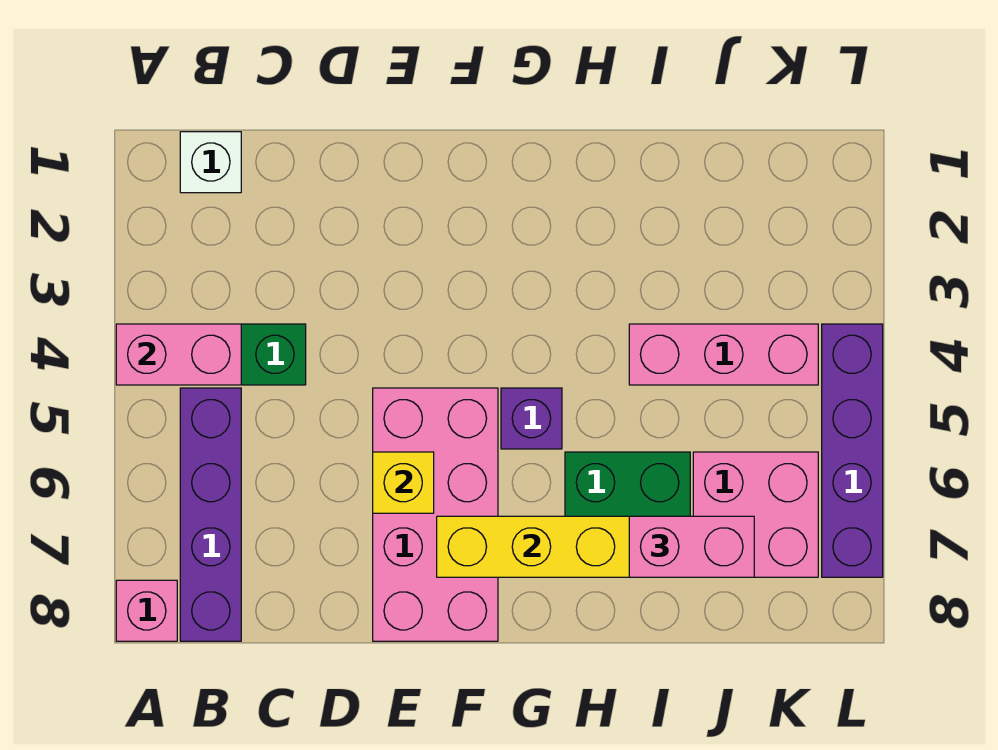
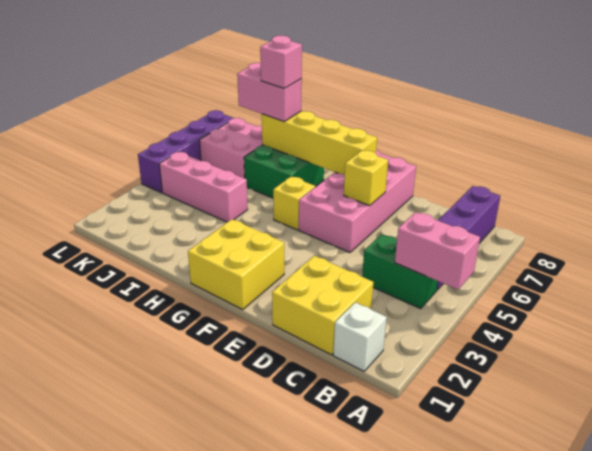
pink brick A8 level 1 -> pink brick I7 level 4
none -> yellow brick C1:D2 level 1
none -> yellow brick F1:G2 level 1
purple brick G5 level 1 -> yellow brick G5 level 1

